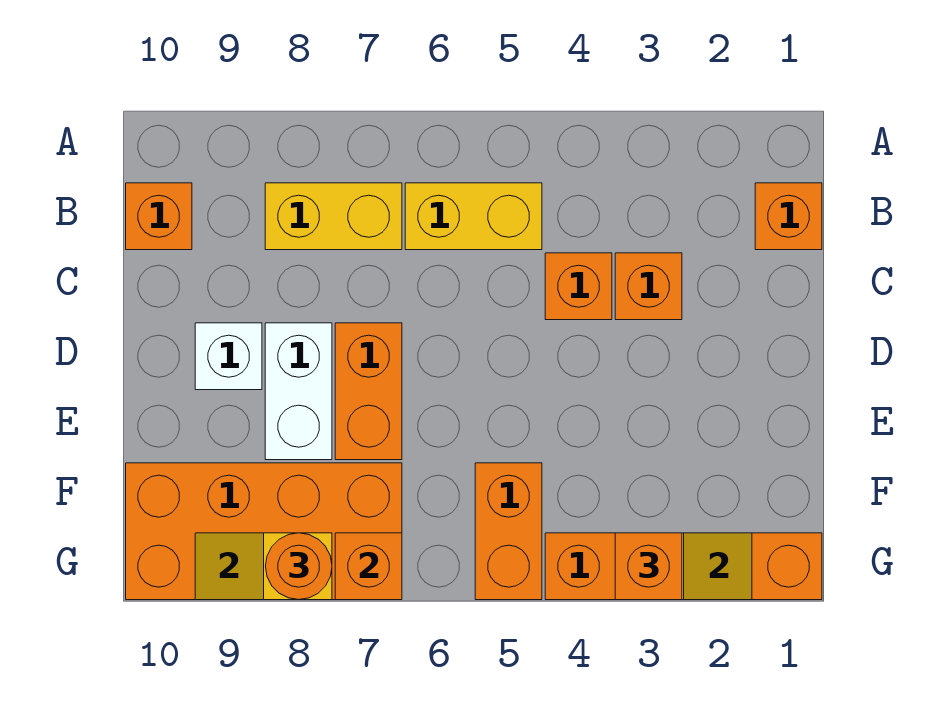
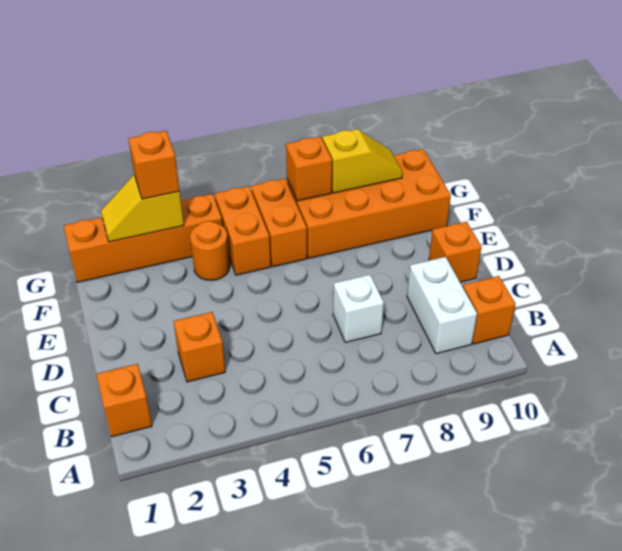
yellow brick B5:B6 level 1 -> none
yellow brick B7:B8 level 1 -> none
orange brick C4 level 1 -> orange brick D10 level 1
orange brick D7:E7 level 1 -> orange brick F6:G6 level 1
white brick D8:E8 level 1 -> white brick B9:C9 level 1
white brick D9 level 1 -> white brick C7 level 1
orange round brick G8 level 3 -> orange round brick F4 level 1

